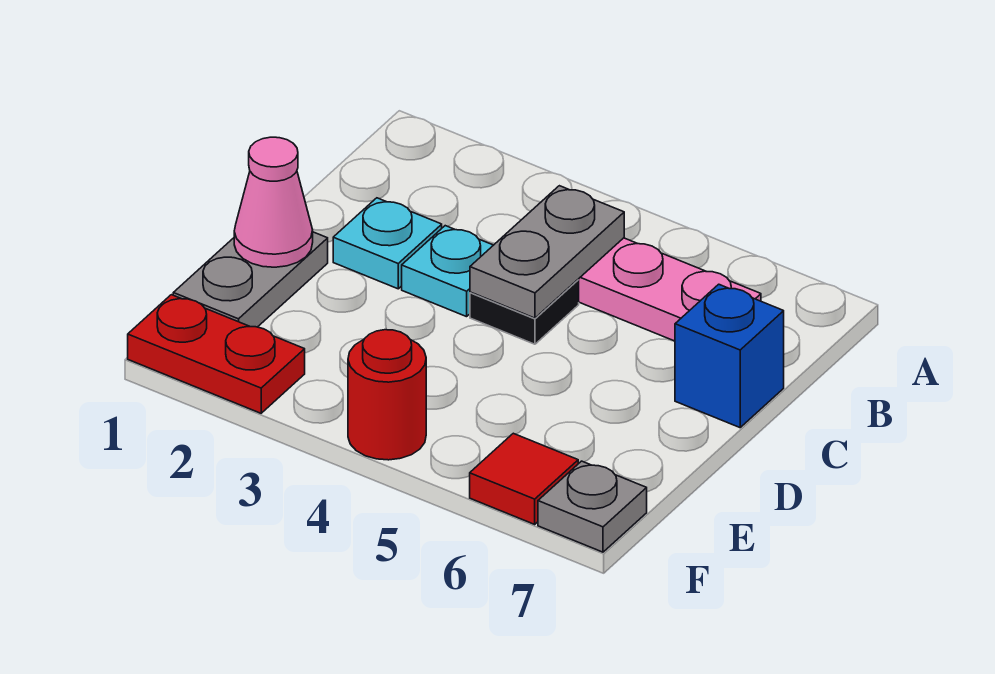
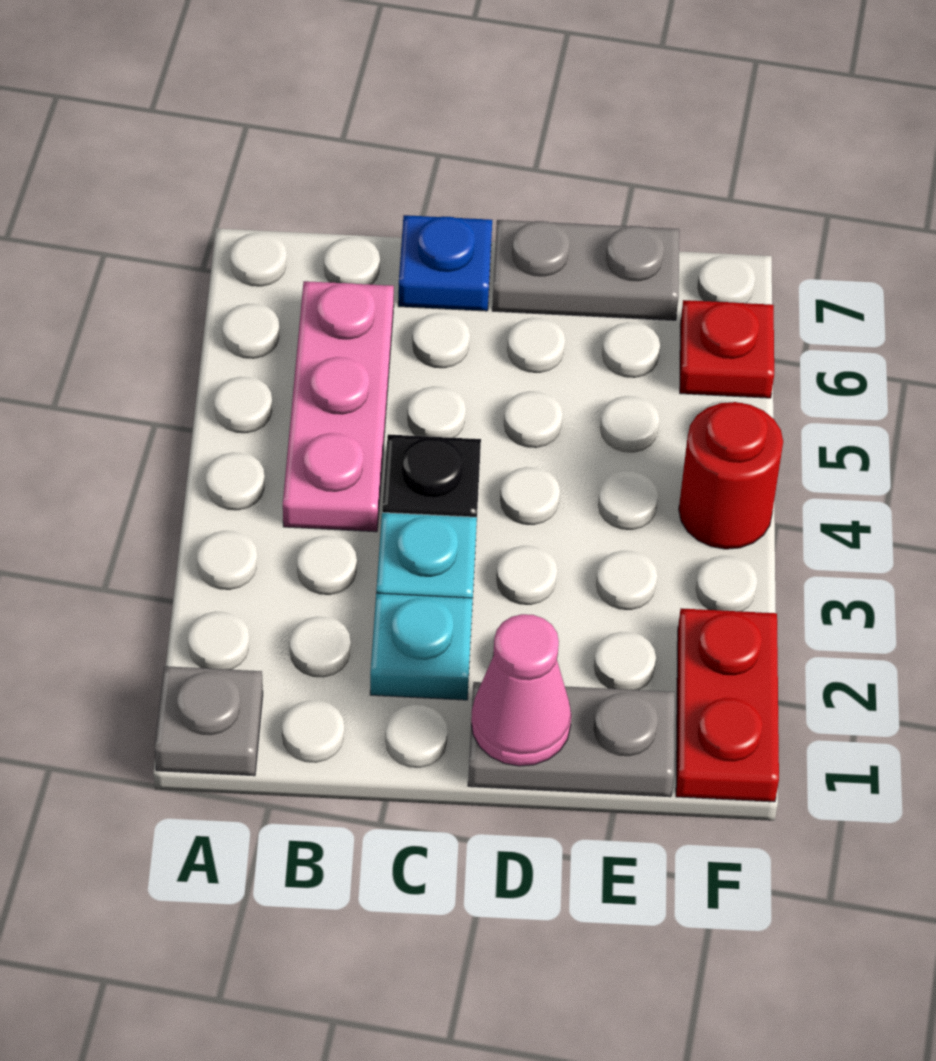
grey plate B4:C4 level 2 -> grey plate D7:E7 level 1
blue brick C7 level 1 -> blue plate C7 level 1
red tile F6 level 1 -> red plate F6 level 1
grey plate F7 level 1 -> grey plate A1 level 1

